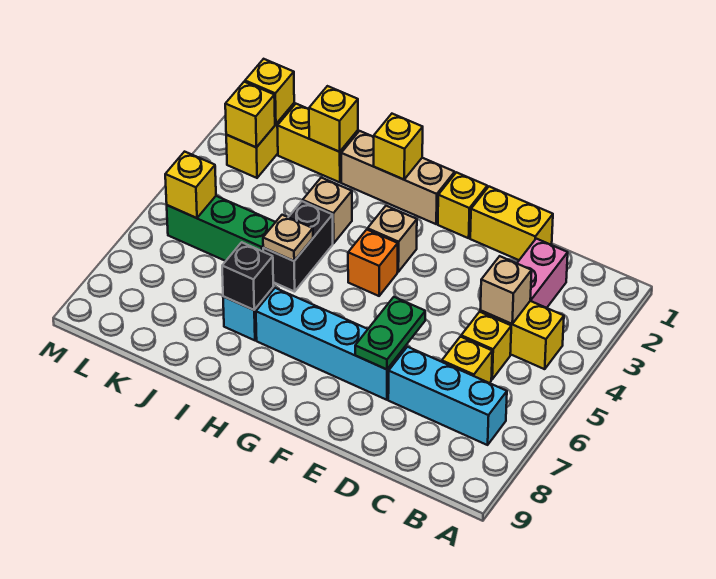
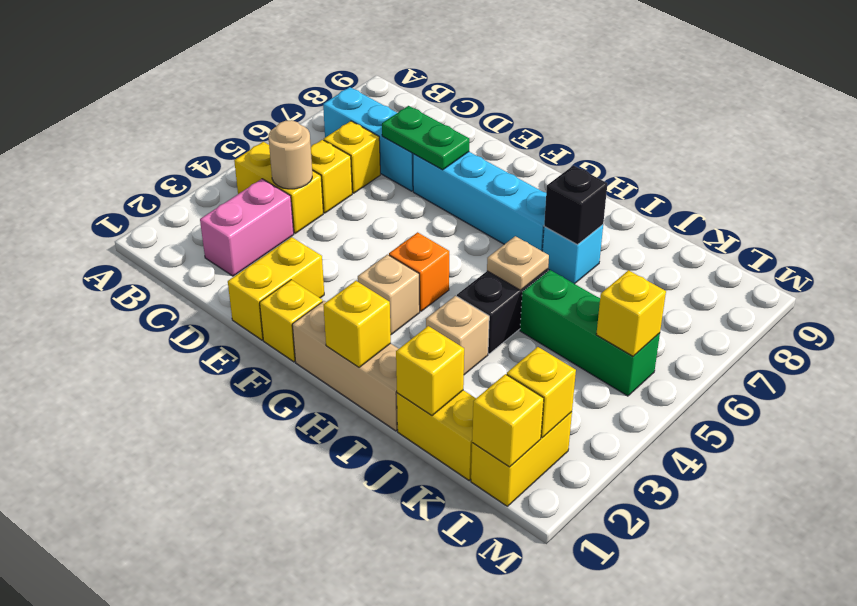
tan brick C4 level 2 -> tan round brick C4 level 2
yellow brick D1:E1 level 1 -> yellow brick E1:E2 level 1
green plate E6:E7 level 2 -> green plate D7:E7 level 2

